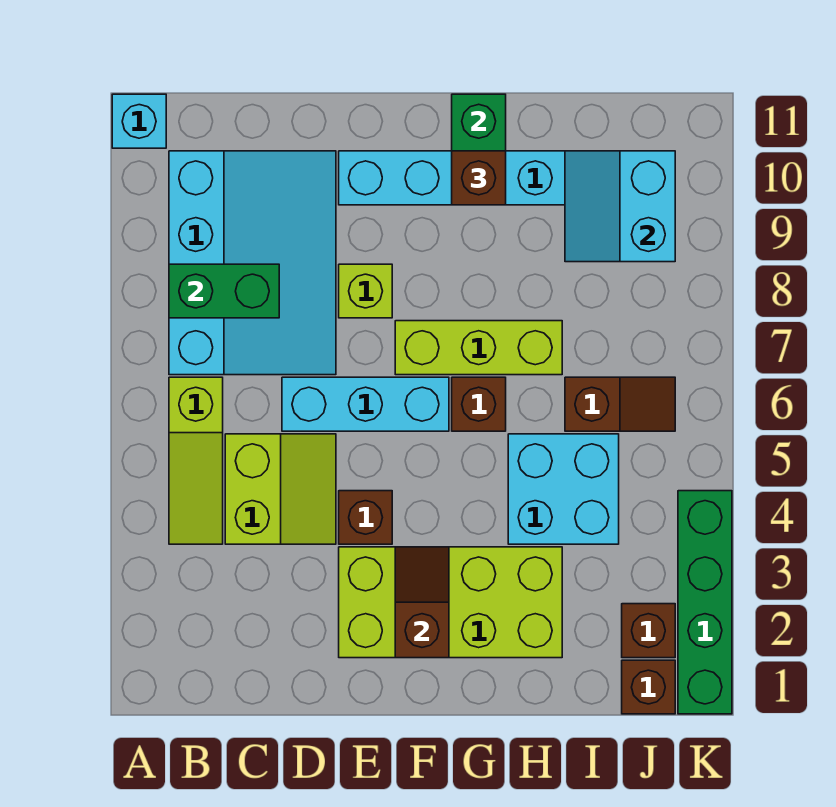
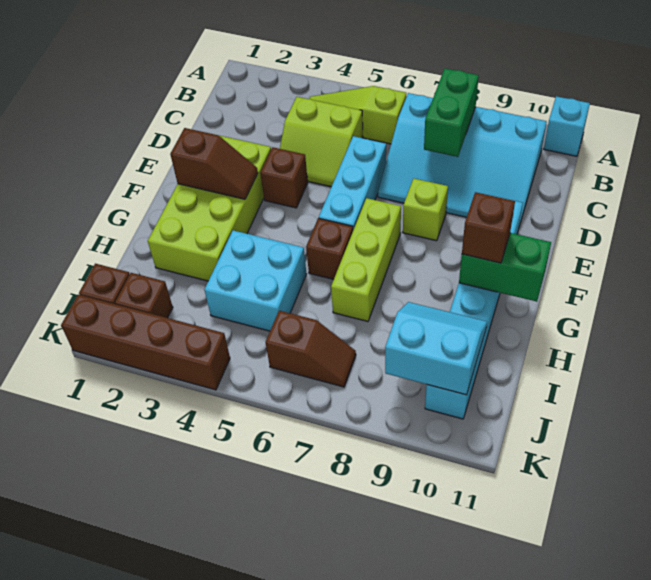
brown slope I6:J6 level 1 top I -> brown slope J6:J7 level 1 top 6
green brick K1:K4 level 1 -> brown brick K1:K4 level 1

